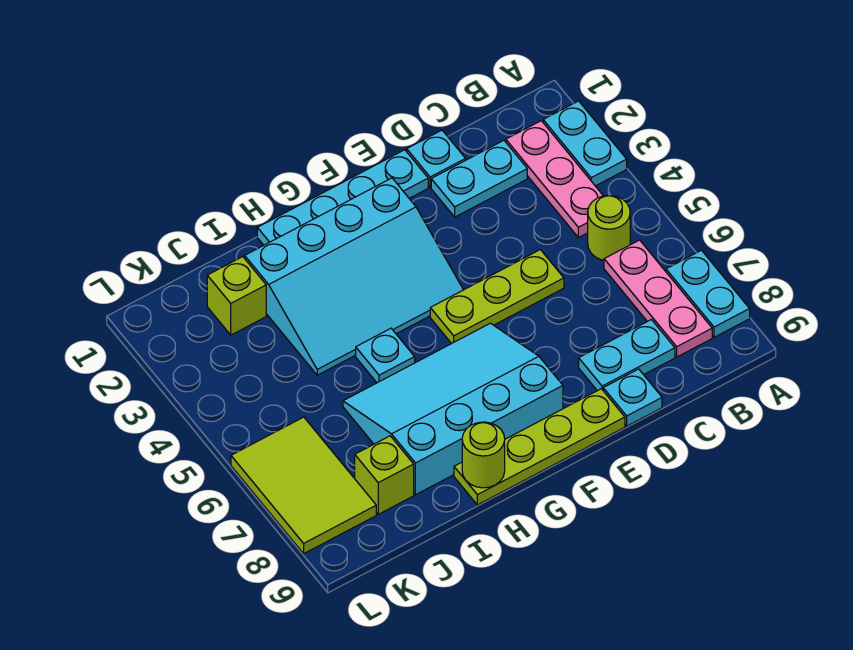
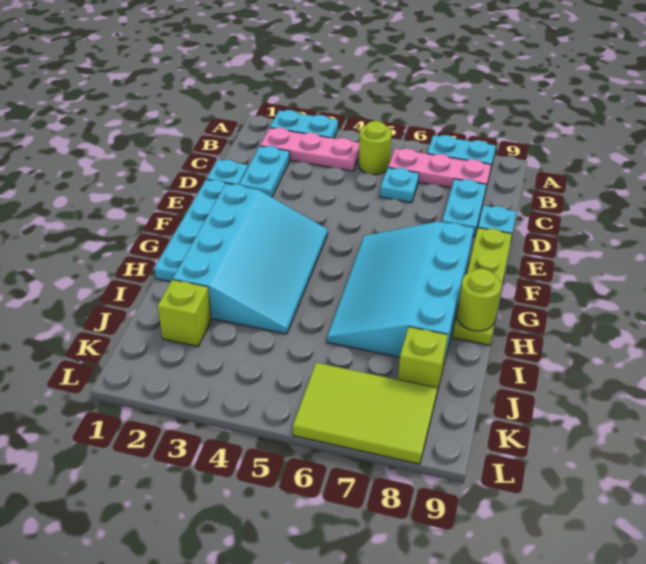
lime plate D5:F5 level 1 -> none
cyan plate H5 level 1 -> cyan plate C6 level 1

